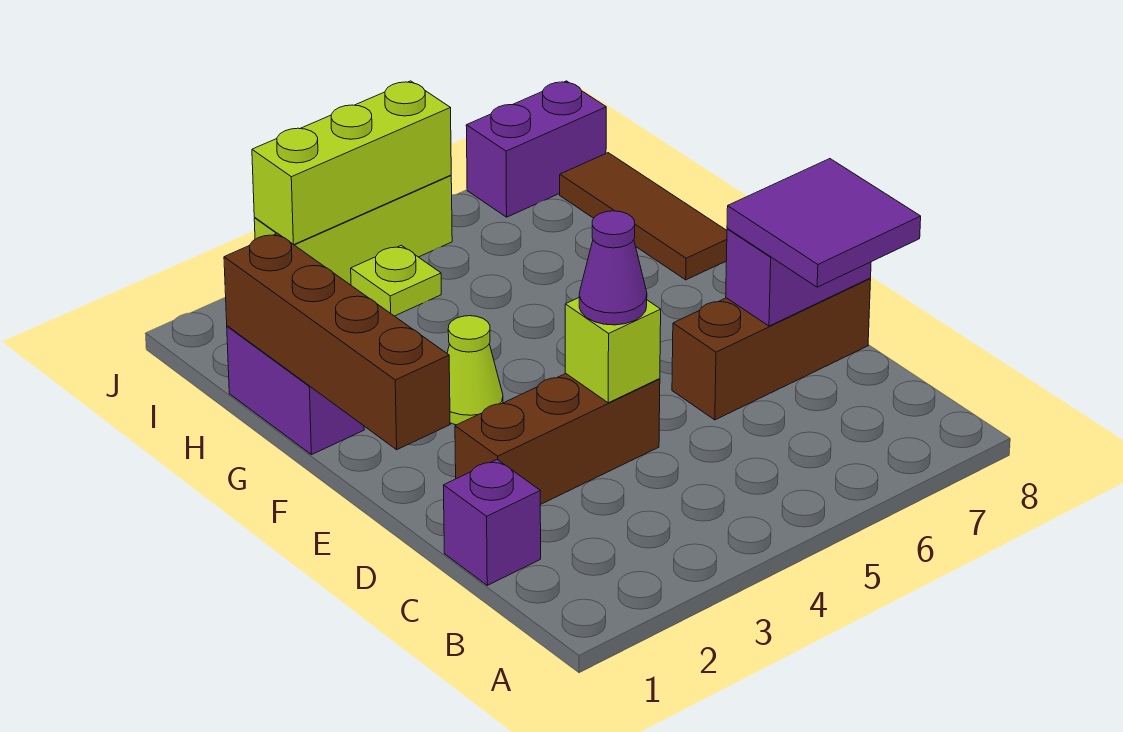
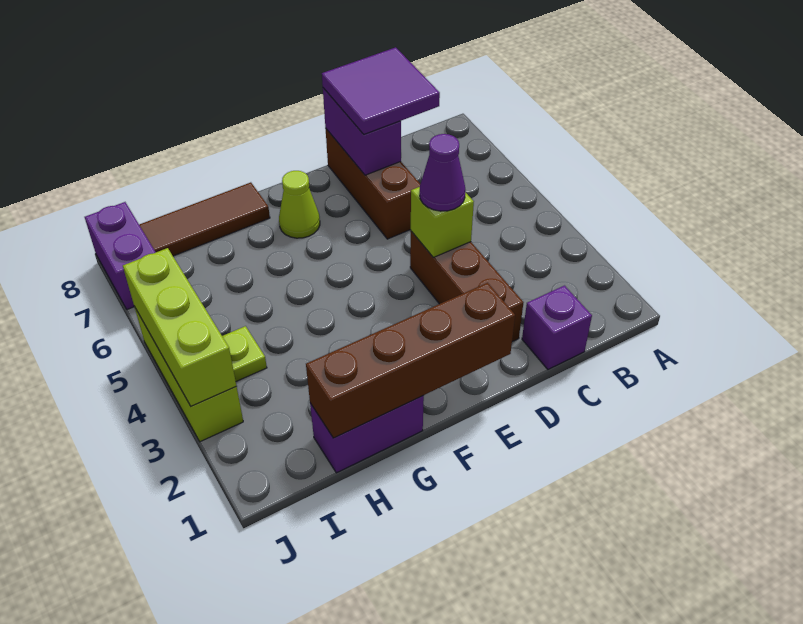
lime cone F3 level 1 -> lime cone F7 level 1

